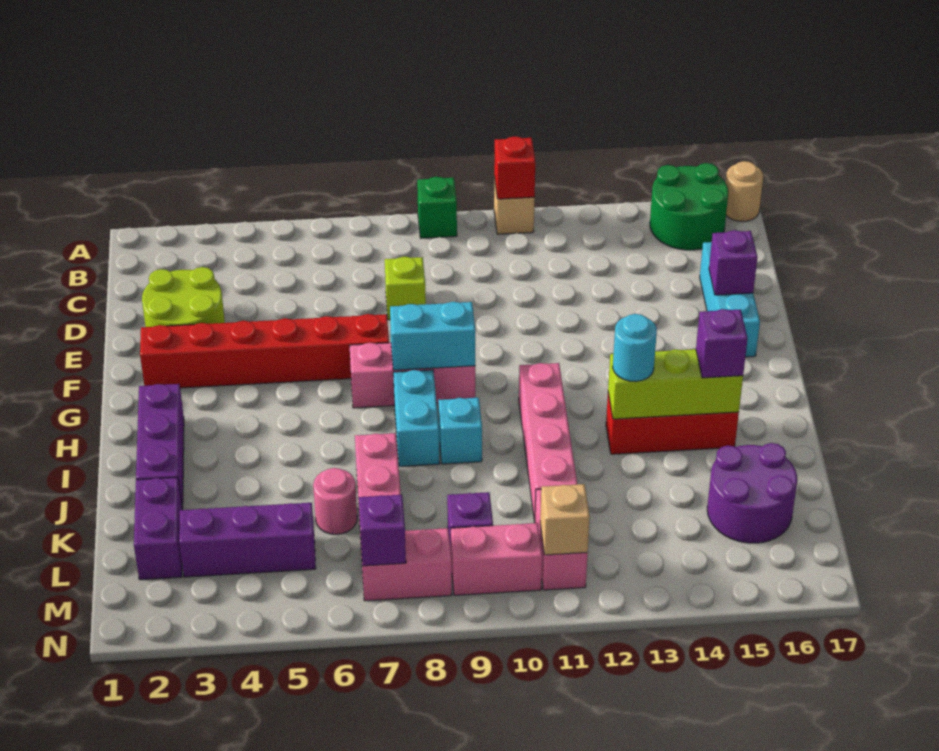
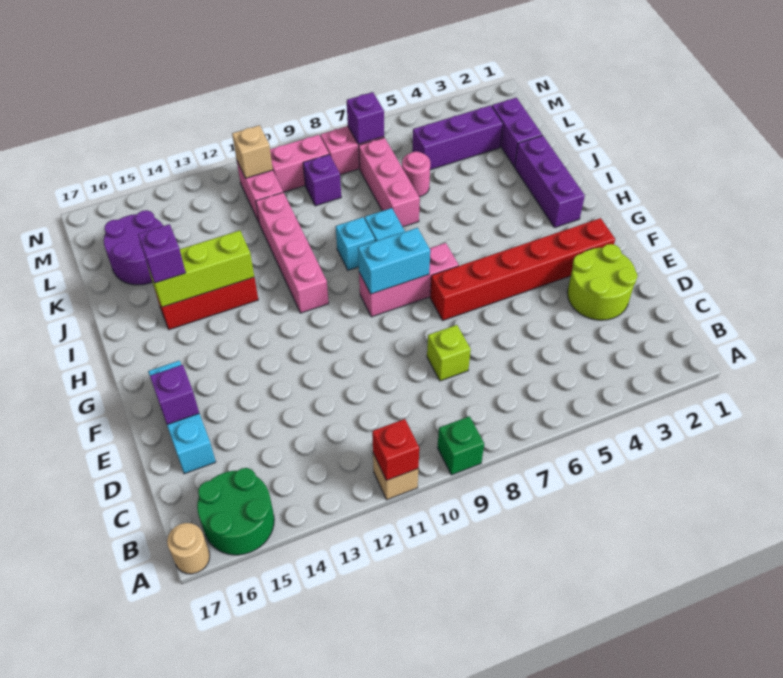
cyan round brick I13 level 3 -> none

